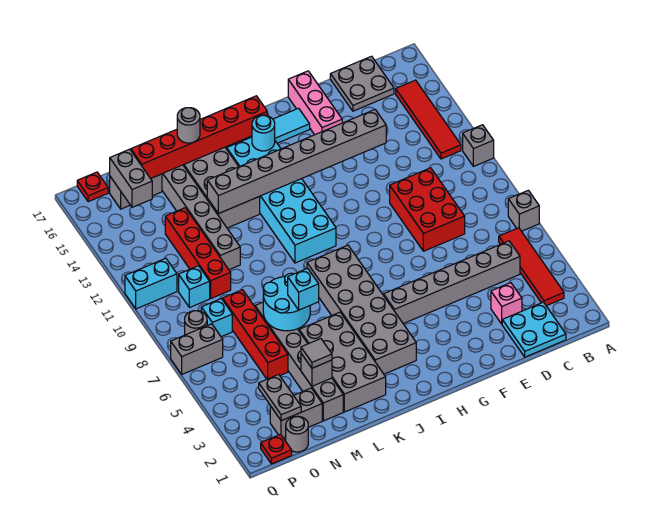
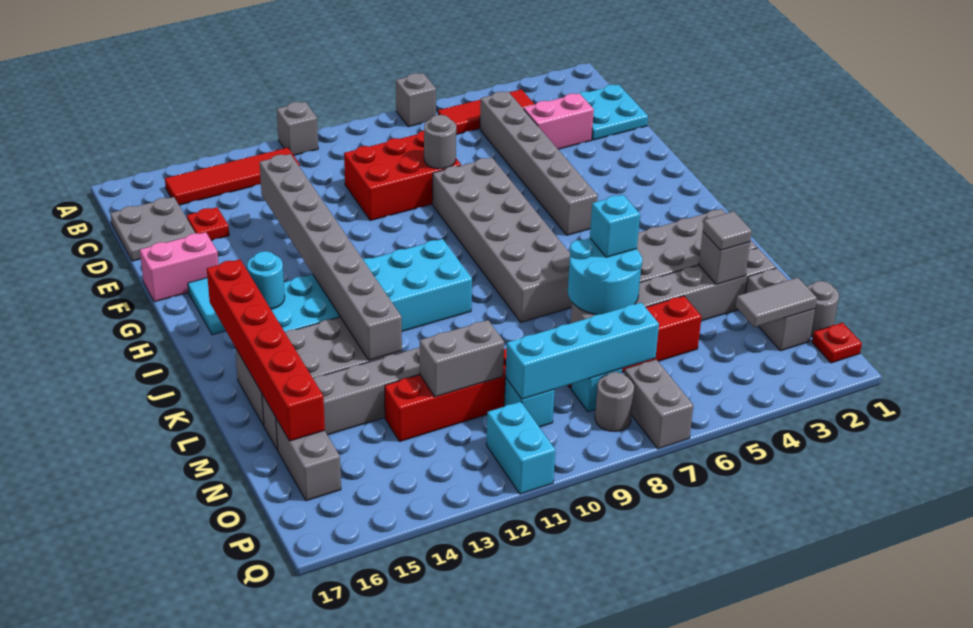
red tile B3:B6 level 1 -> red tile B4:B6 level 1
pink brick D3 level 1 -> pink brick D3:D4 level 1
pink brick F15:F17 level 1 -> pink brick F16:F17 level 1
grey brick I3:J8 level 1 -> grey brick F7:K8 level 1
grey round brick L16 level 3 -> grey round brick E8 level 2
grey plate O2:O3 level 2 -> grey tile O2:O3 level 2
none -> cyan brick O7:O10 level 2
grey brick O15:O16 level 2 -> grey brick N11:N12 level 2
red plate P17 level 1 -> red plate D15 level 1

